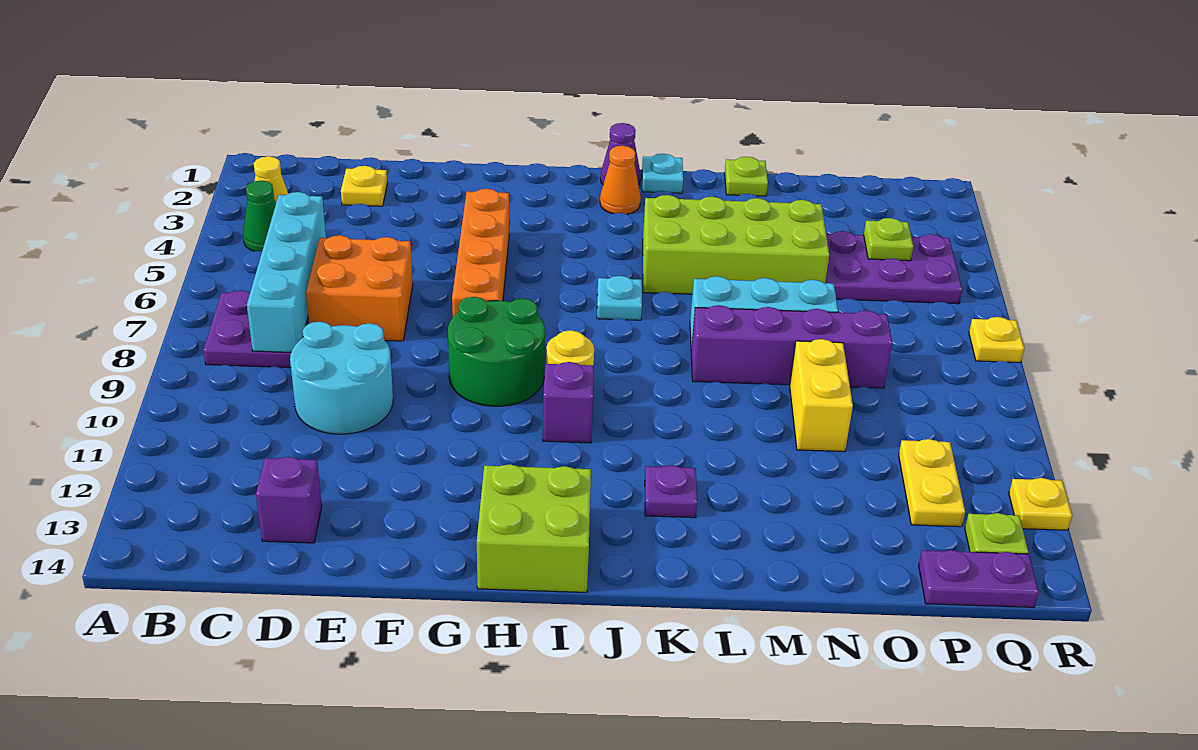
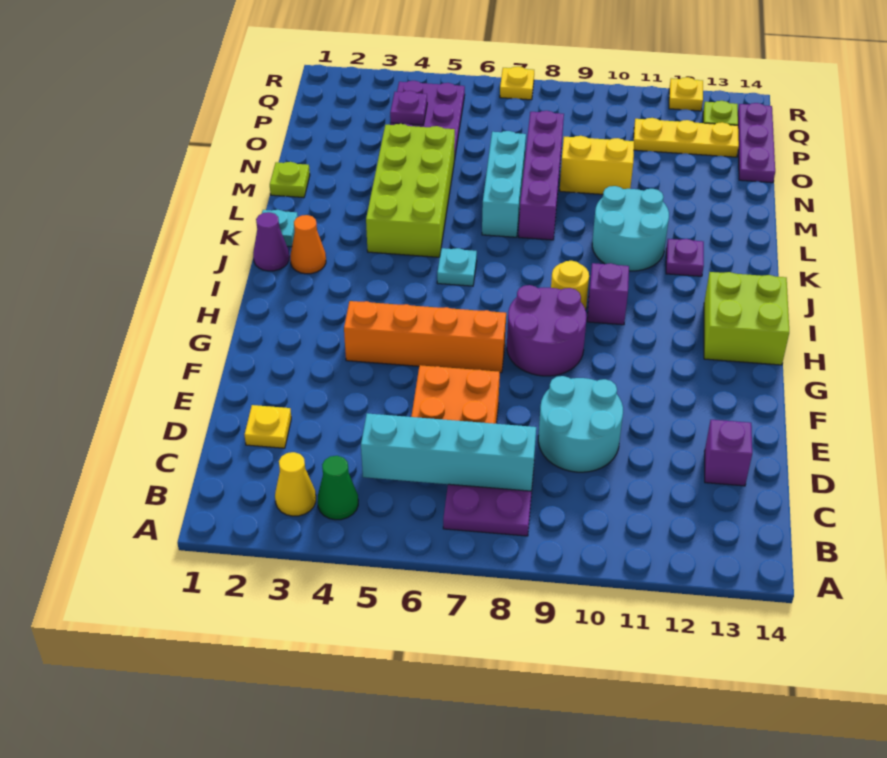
green round brick G8:H9 level 1 -> purple round brick G8:H9 level 1
none -> cyan round brick K10:L11 level 1
lime plate P4 level 2 -> purple plate P4 level 2
yellow plate P11:P12 level 1 -> yellow plate P11:P13 level 1
purple plate P14:Q14 level 1 -> purple plate O14:Q14 level 1

